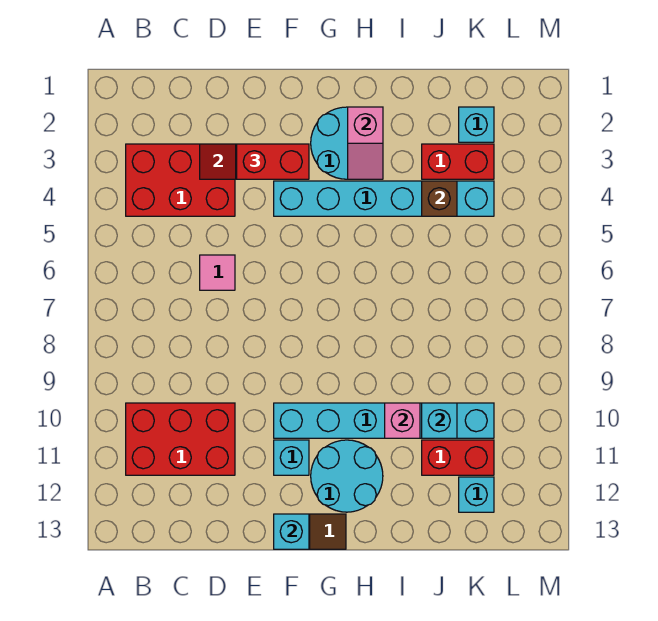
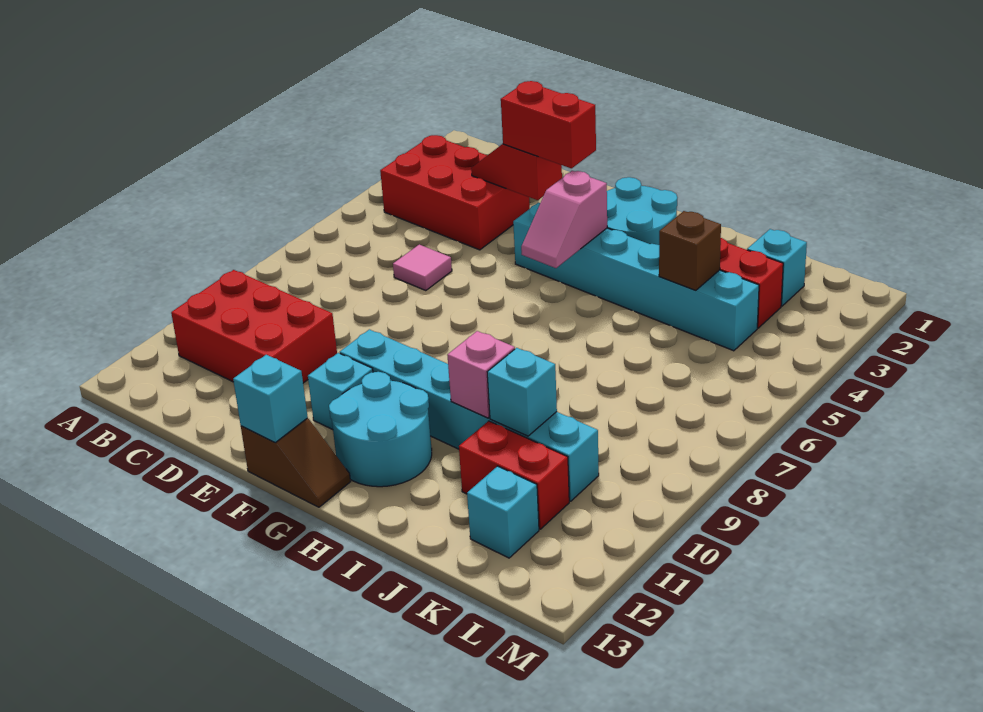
pink slope H2:H3 level 2 top 2 -> pink slope G4:G5 level 2 top 4

